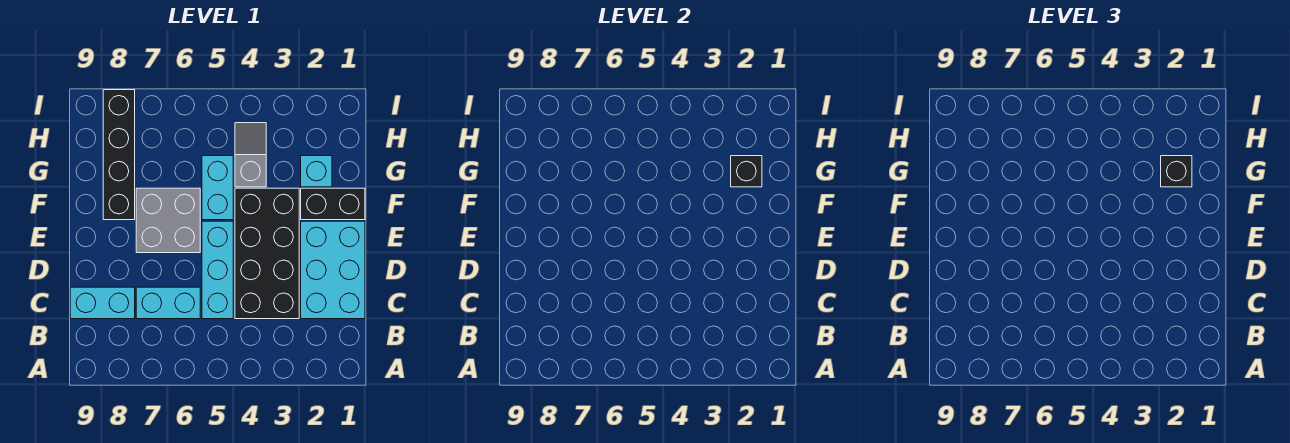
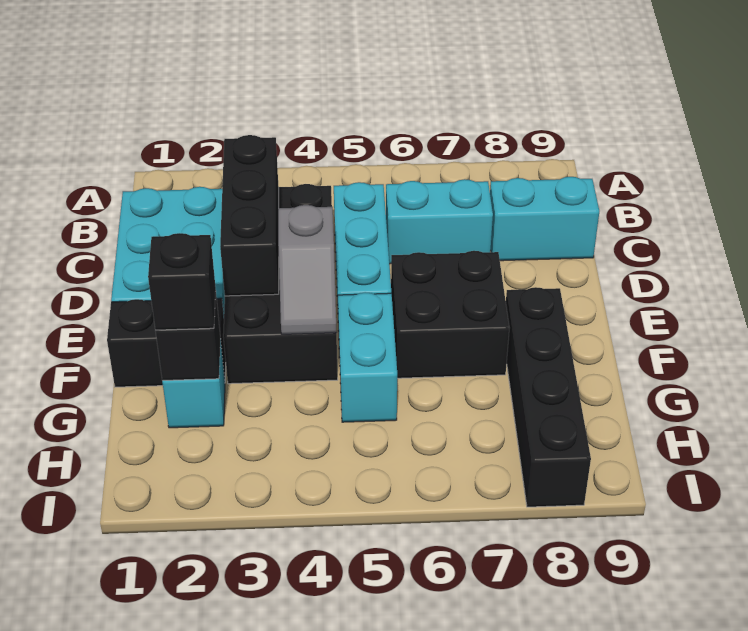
none -> black brick C3:E3 level 2
grey brick E6:F7 level 1 -> black brick E6:F7 level 1
grey slope G4:H4 level 1 top G -> grey slope E4:F4 level 2 top E

